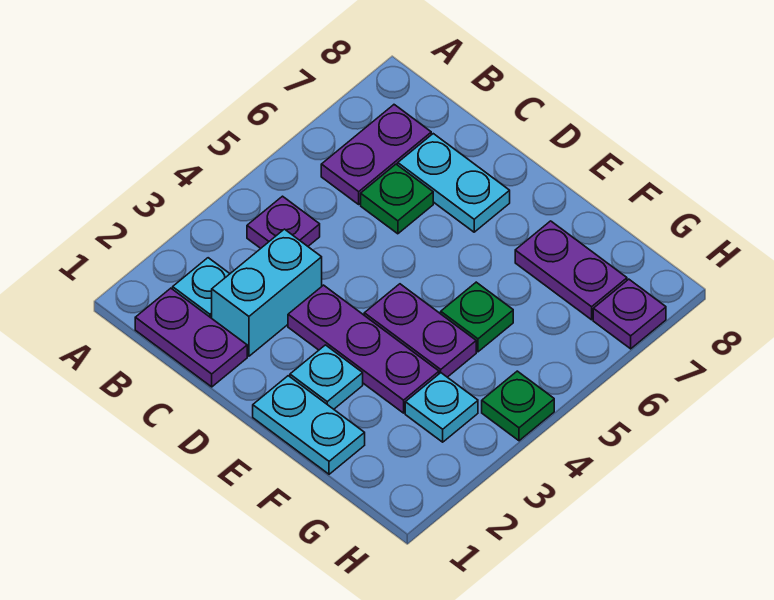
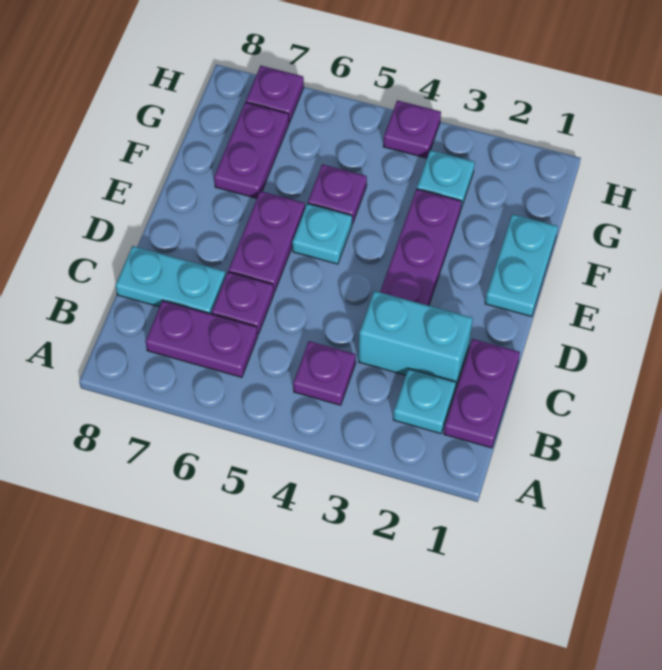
green plate C6 level 1 -> purple plate C6 level 1
cyan plate C7:D7 level 1 -> cyan plate C7:C8 level 1
cyan plate E2 level 1 -> cyan plate E5 level 1
purple plate E4:F4 level 1 -> purple plate D6:E6 level 1
green plate F5 level 1 -> purple plate F5 level 1
green plate H4 level 1 -> purple plate H4 level 1

